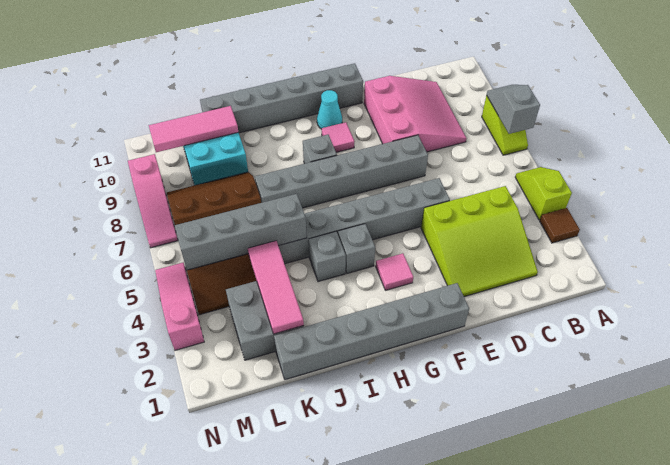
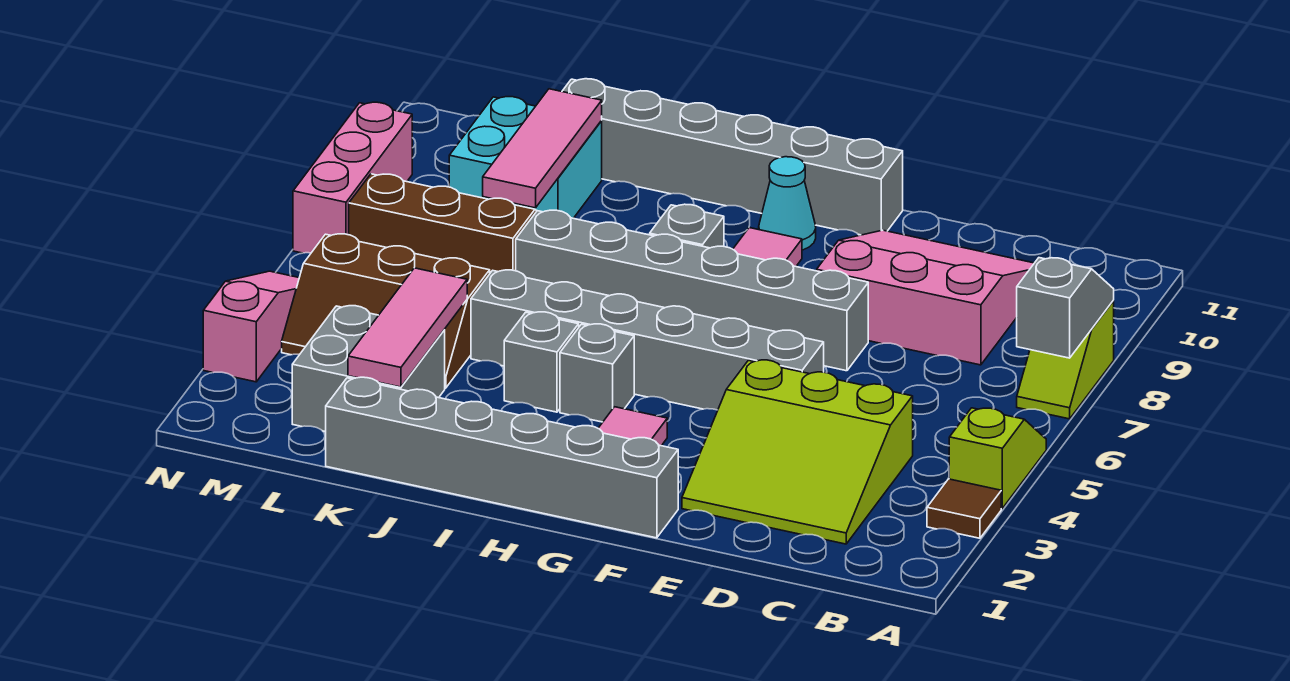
pink slope C8:E10 level 1 top E -> pink slope C8:E10 level 1 top 8
grey brick J5:M5 level 2 -> none
pink tile K10:M10 level 2 -> pink tile K8:K10 level 2
pink slope N7:N9 level 1 top 9 -> pink brick N7:N9 level 1

